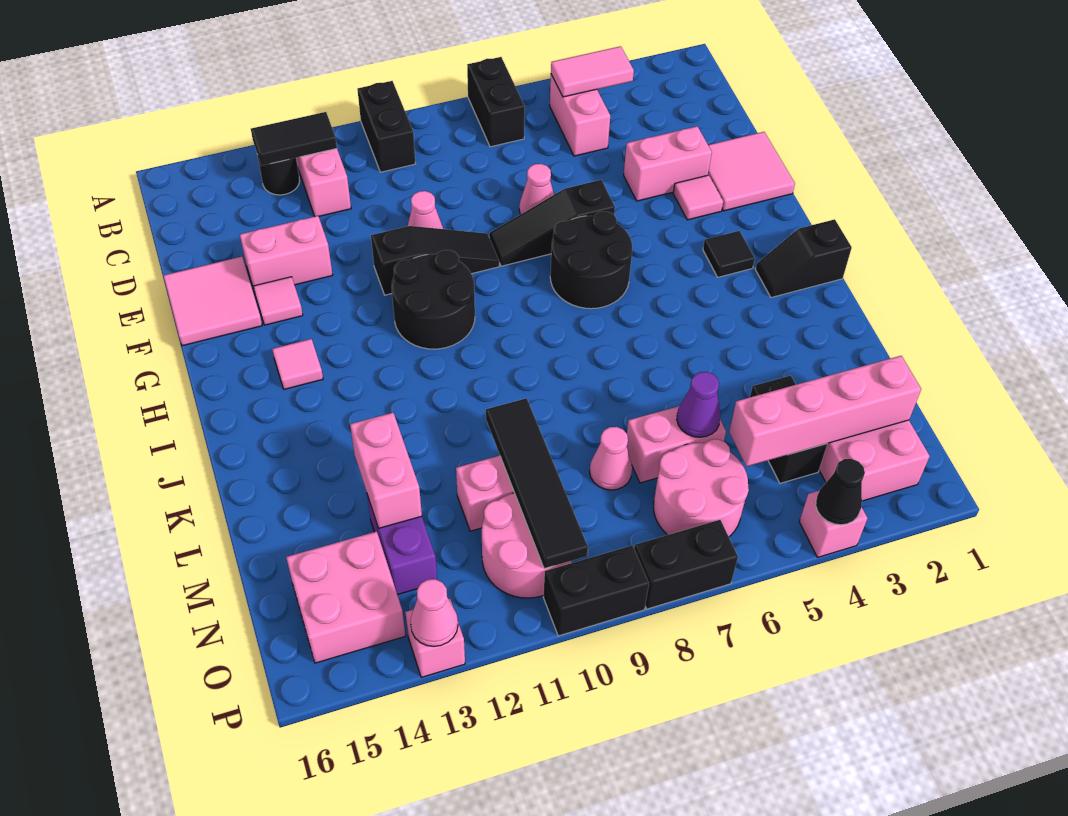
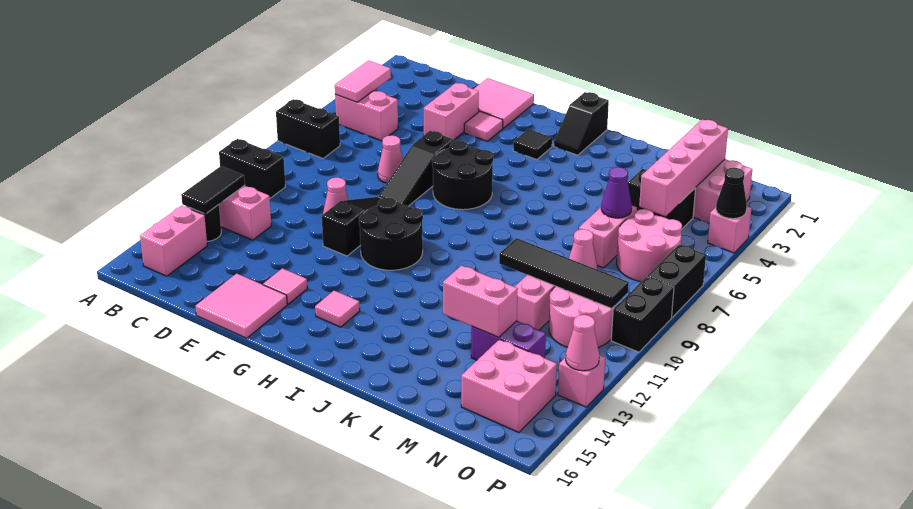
pink brick E13:E14 level 1 -> pink brick B14:B15 level 1

